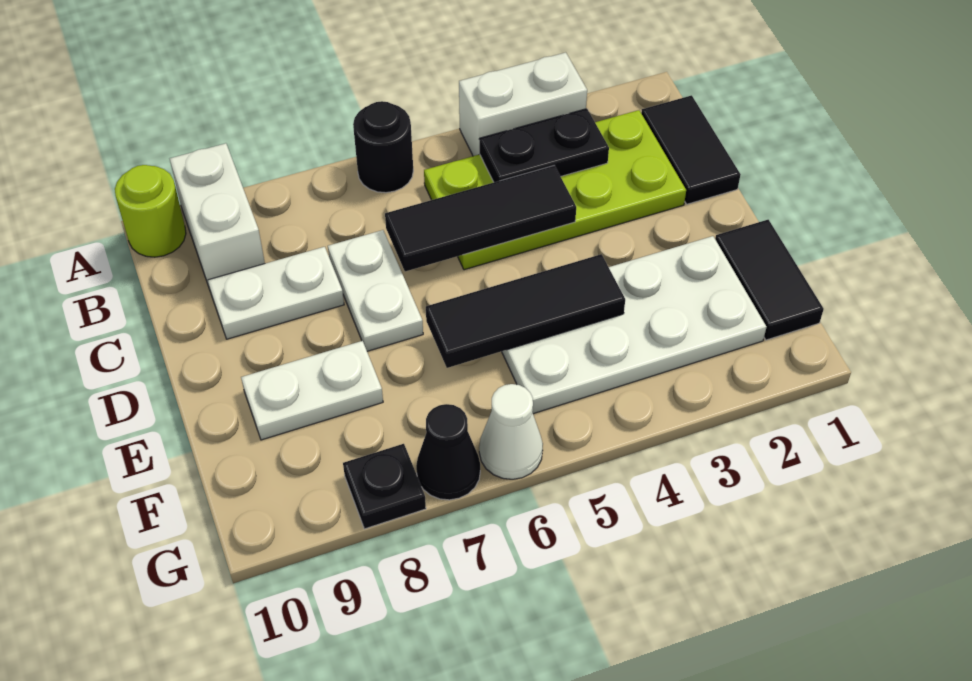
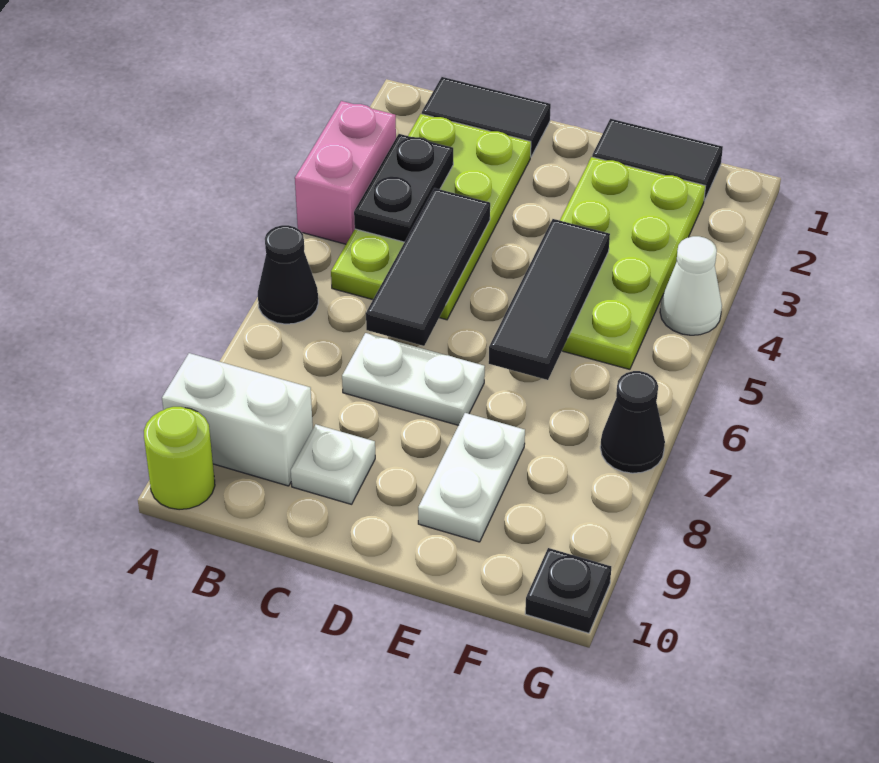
white brick A3:A4 level 1 -> pink brick A3:A4 level 1
black round brick A6 level 1 -> black cone A6 level 1
white plate C8:C9 level 1 -> white plate C9 level 1
white plate E2:F5 level 1 -> lime plate E2:F5 level 1
white cone G6 level 1 -> white cone G4 level 1
black plate G8 level 1 -> black plate G10 level 1

